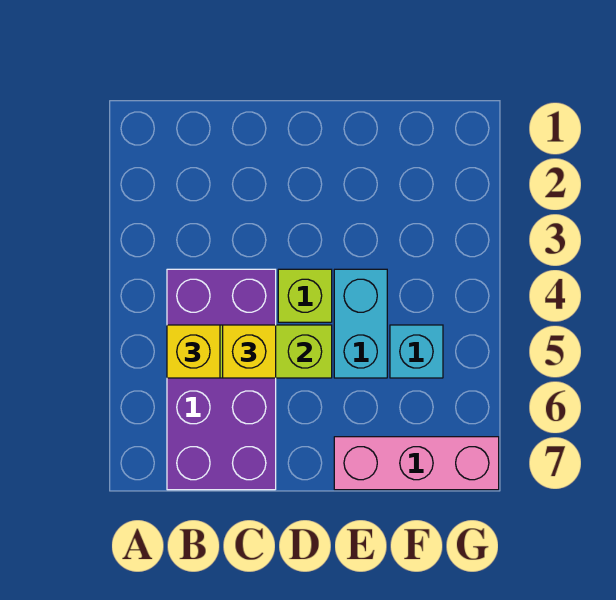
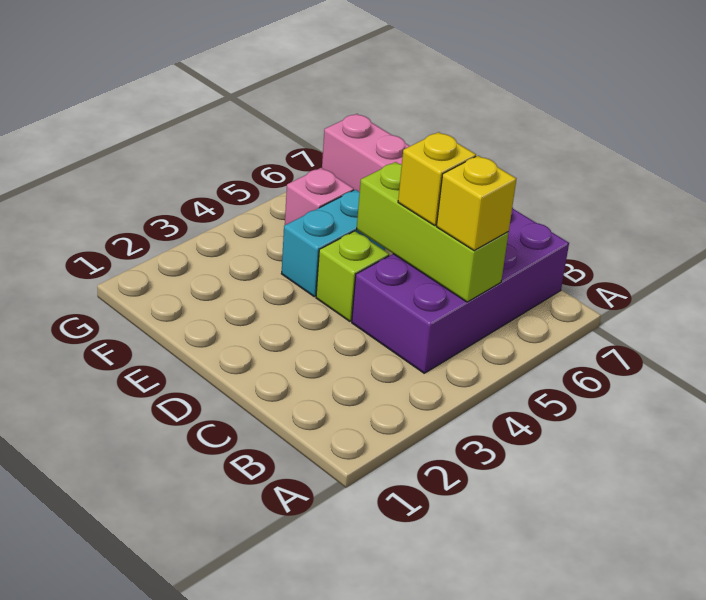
cyan brick F5 level 1 -> pink brick F5 level 1

